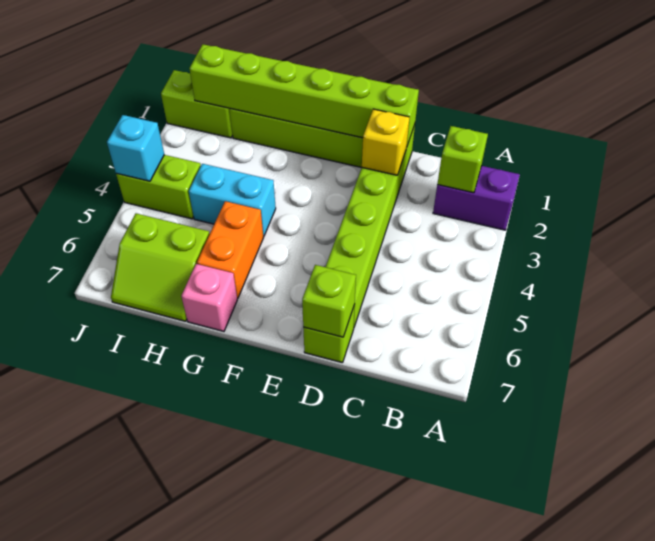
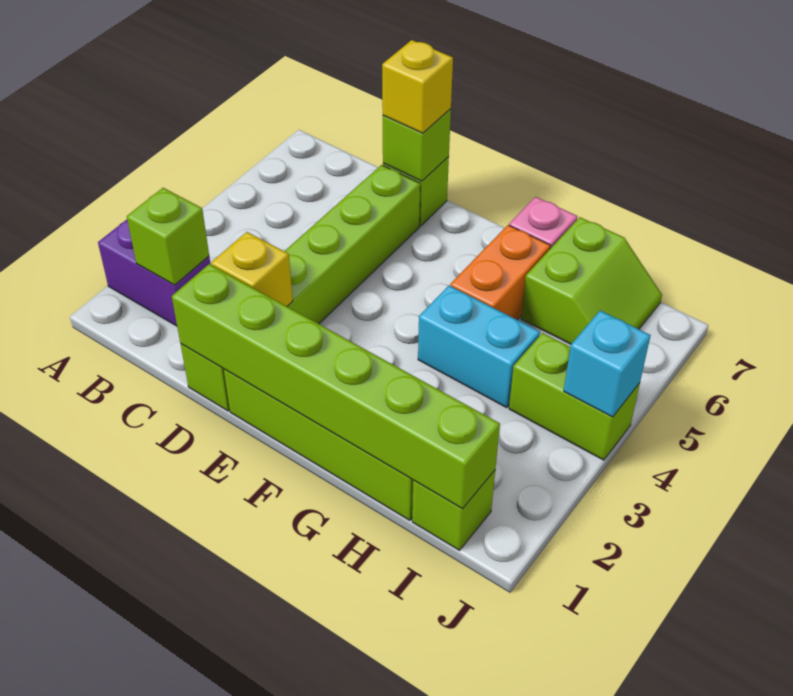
none -> yellow brick D7 level 3
lime slope H6:I7 level 1 top 6 -> lime slope H6:I7 level 1 top H
lime brick I1:J1 level 1 -> lime brick I1 level 1

